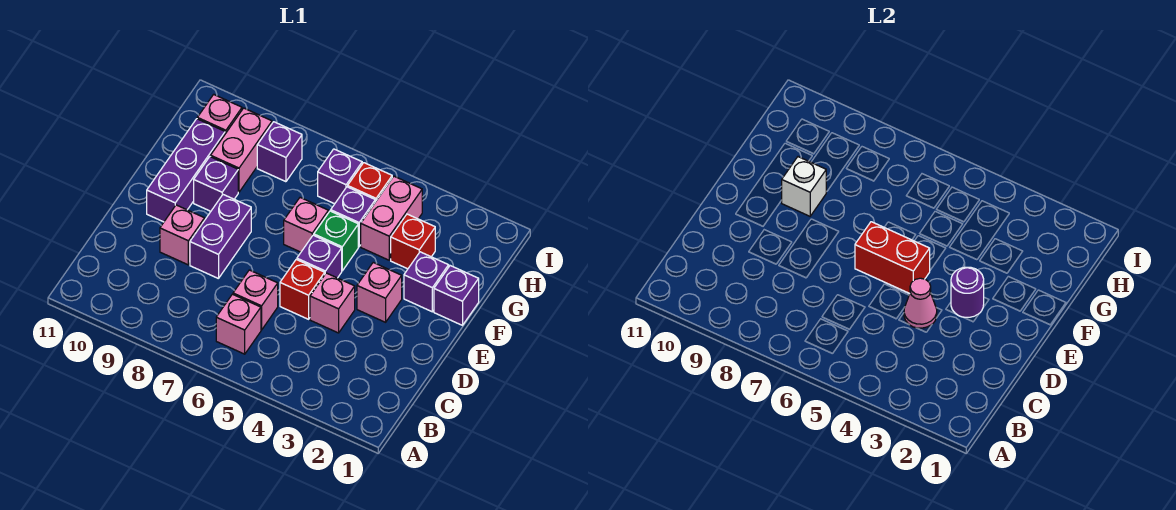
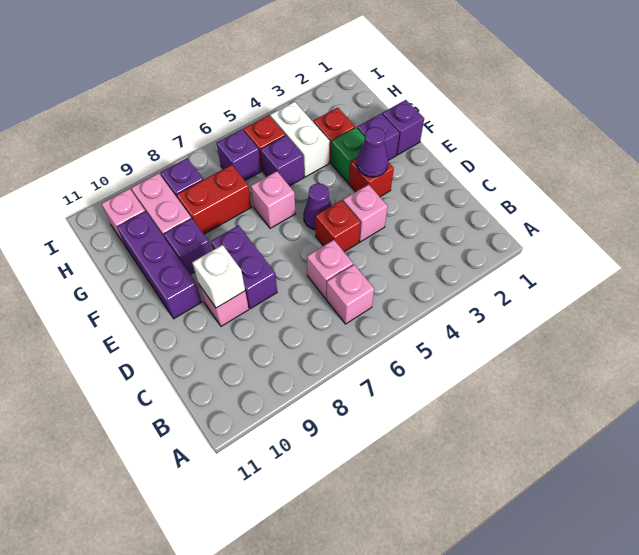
pink cone D4 level 2 -> none
pink brick E3 level 1 -> red brick E3 level 1
purple round brick E3 level 2 -> purple cone E3 level 2
purple brick E5 level 1 -> purple cone E5 level 1
red brick E5:E6 level 2 -> red brick G7:G8 level 1
green brick F5 level 1 -> green brick F3 level 1
white brick F9 level 2 -> white brick D9 level 2
pink brick G4:H4 level 1 -> white brick G4:H4 level 1

